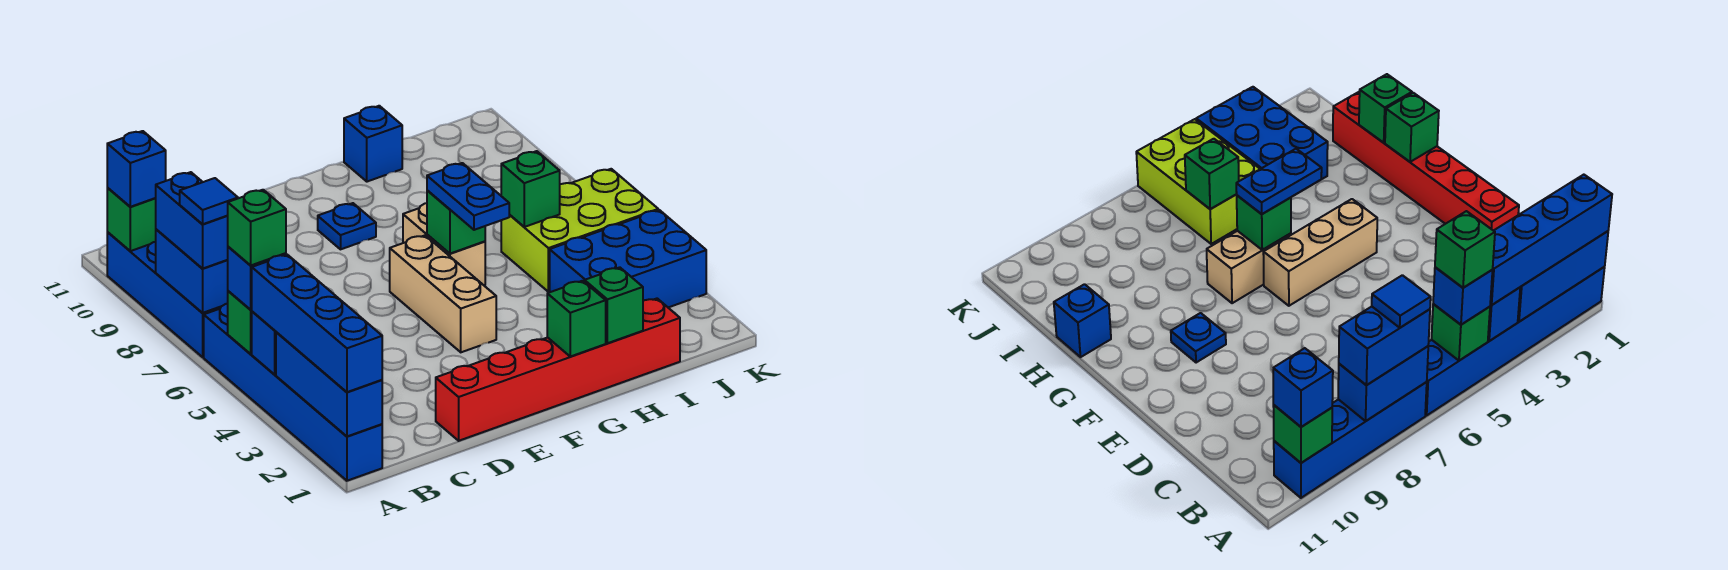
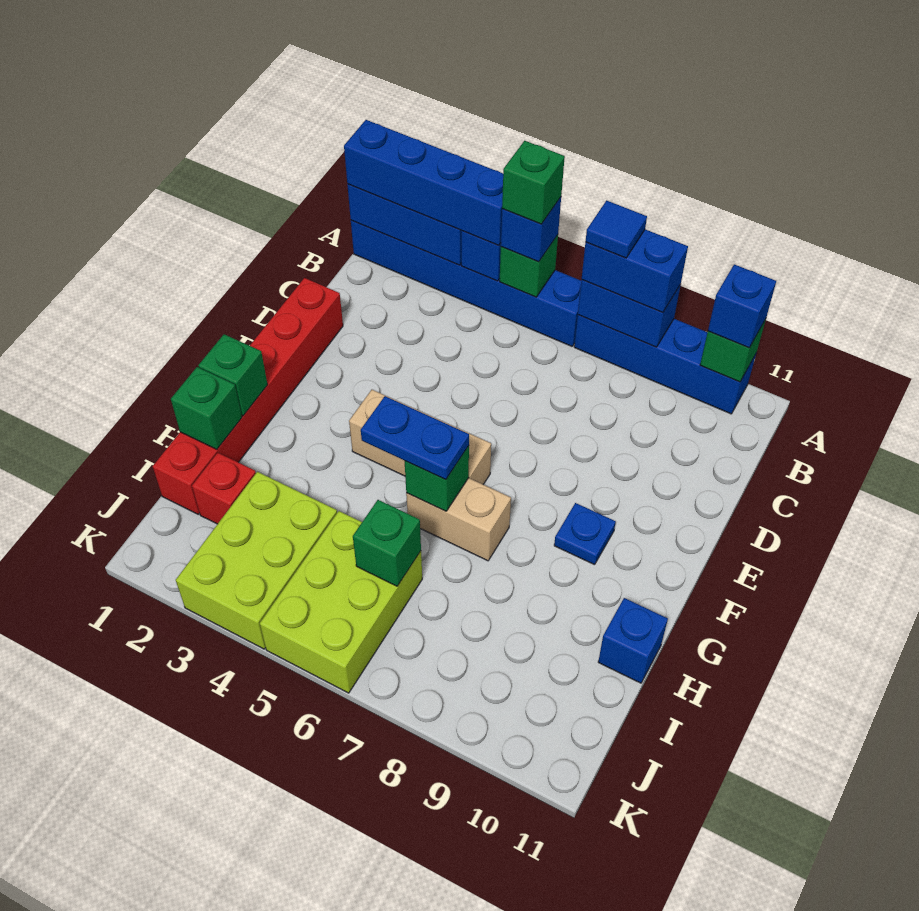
none -> red brick I2 level 1
blue brick I3:K4 level 1 -> lime brick I3:K4 level 1

